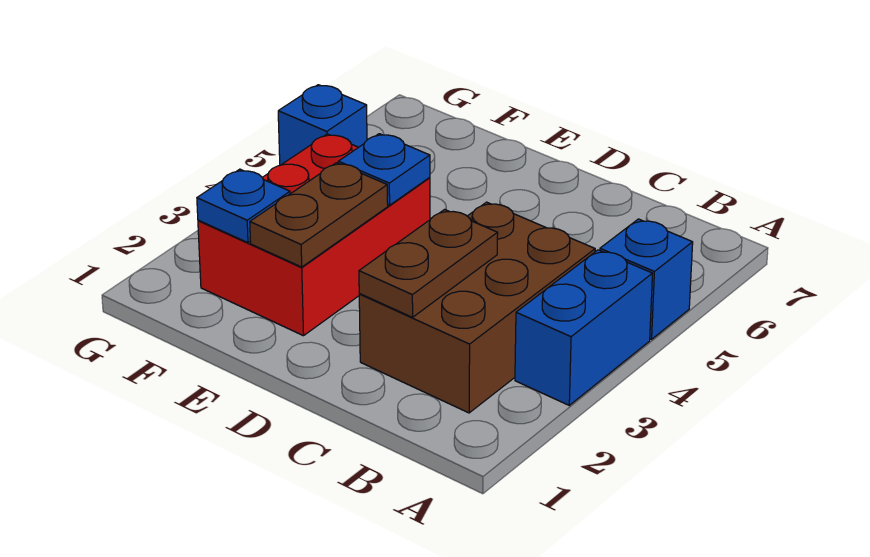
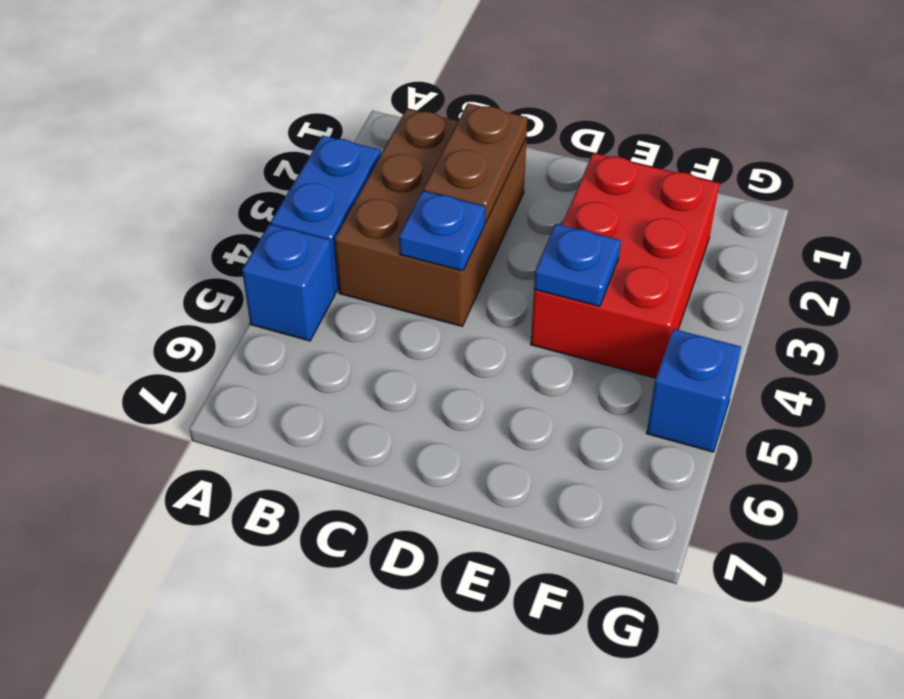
brown plate E2:E3 level 2 -> none
blue plate F2 level 2 -> blue plate C4 level 2

